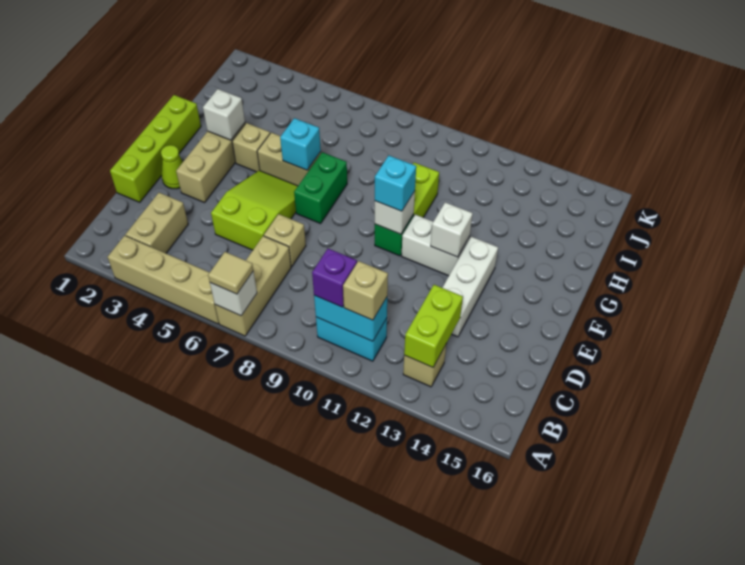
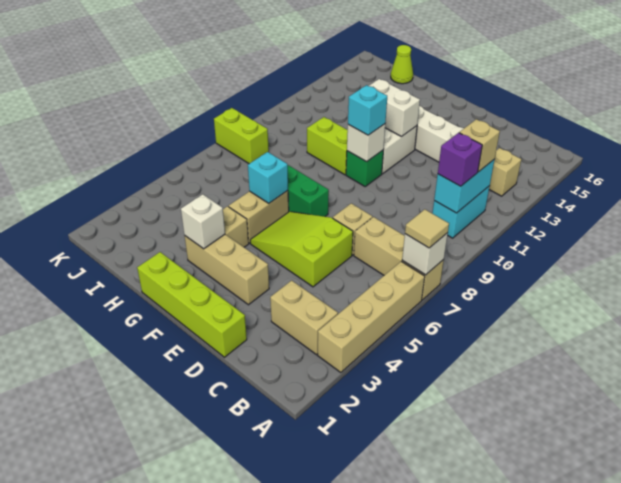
lime brick B13:C13 level 2 -> lime brick J8:K8 level 1
lime cone E2 level 1 -> lime cone I16 level 1
white brick F12 level 2 -> white brick F12:G12 level 2

